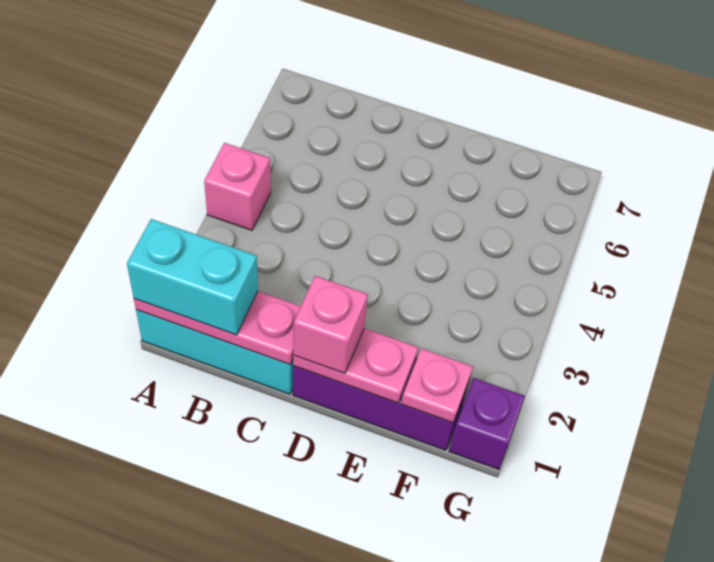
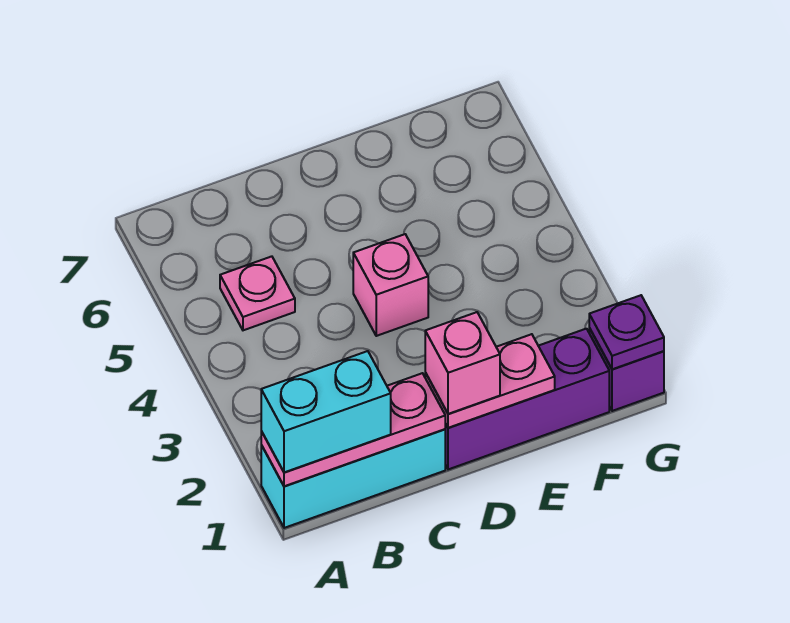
pink brick A4 level 1 -> pink brick D4 level 1
pink plate F1 level 2 -> pink plate B5 level 1
none -> purple plate G1 level 2

